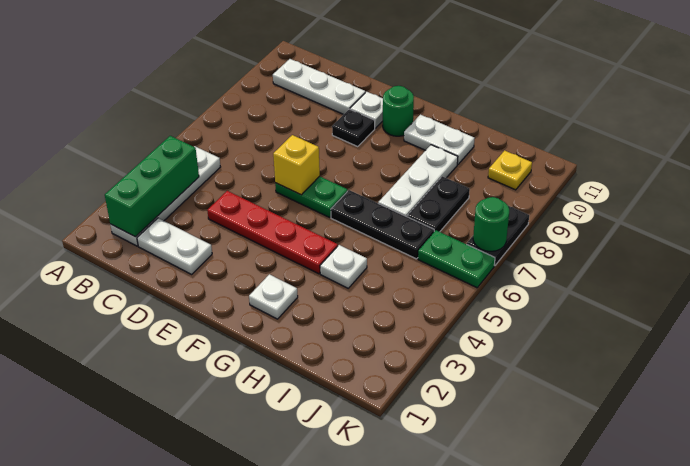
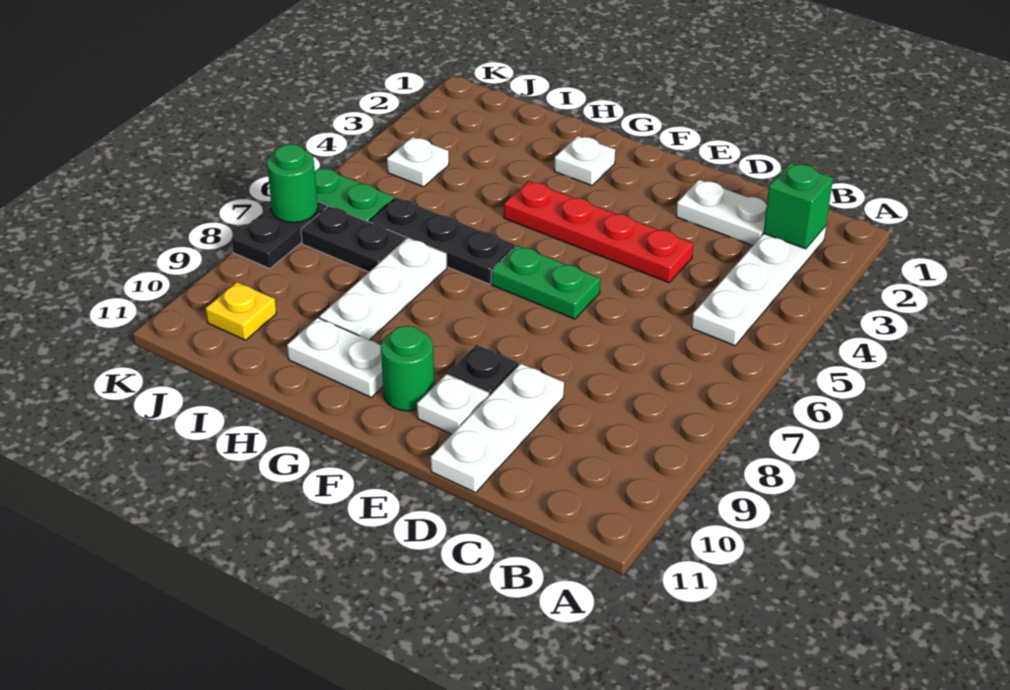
green brick B2:B4 level 2 -> green brick B2 level 2
white plate B10:D10 level 1 -> white plate D9:D11 level 1
yellow brick E6 level 2 -> none
white plate H4 level 1 -> white plate J4 level 1
black plate I7:I8 level 1 -> black plate I7:J7 level 1

